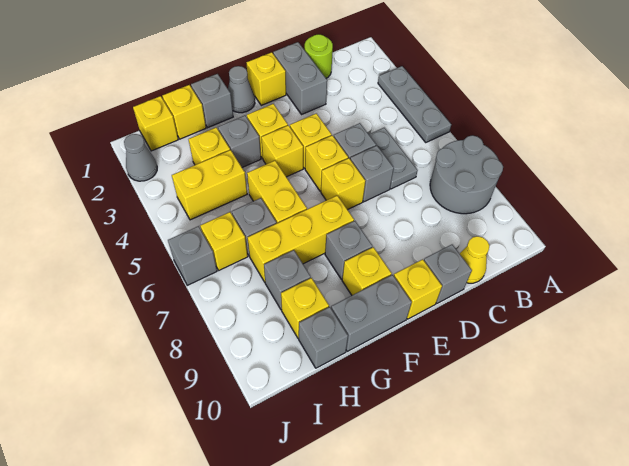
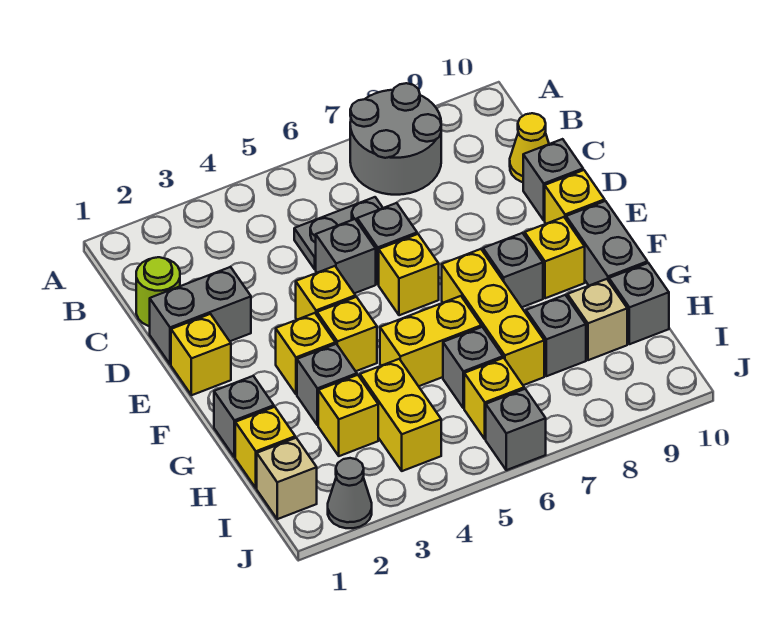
grey plate A3:A5 level 1 -> none
yellow brick E5 level 1 -> none
grey cone F1 level 1 -> none
yellow brick H9 level 1 -> tan brick H9 level 1
yellow brick I1 level 1 -> tan brick I1 level 1

